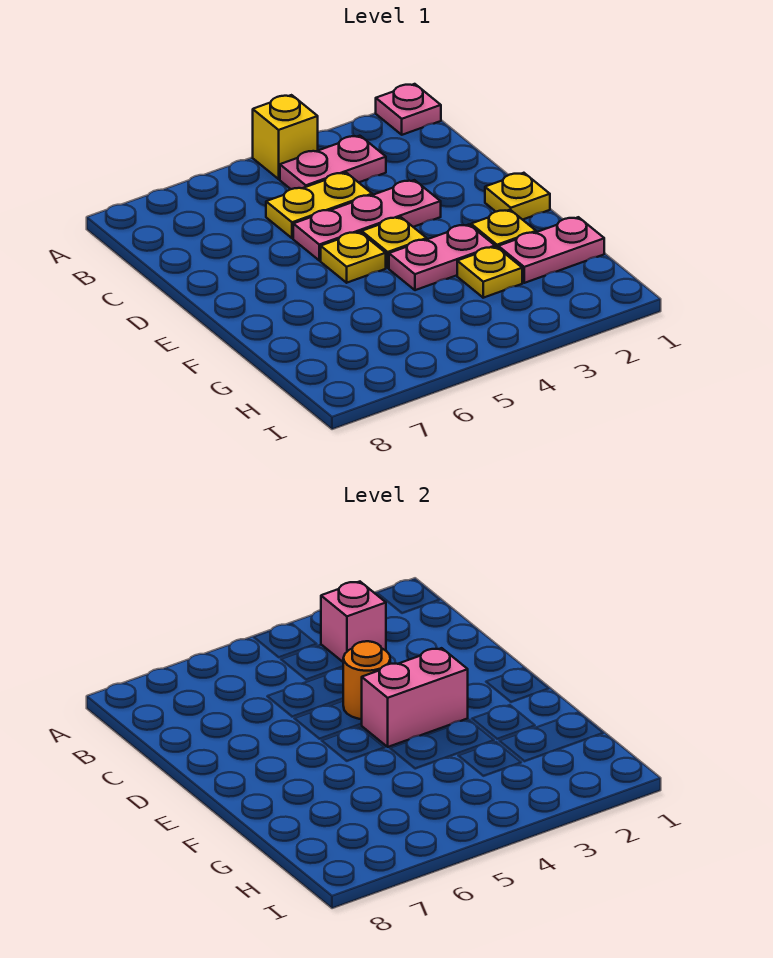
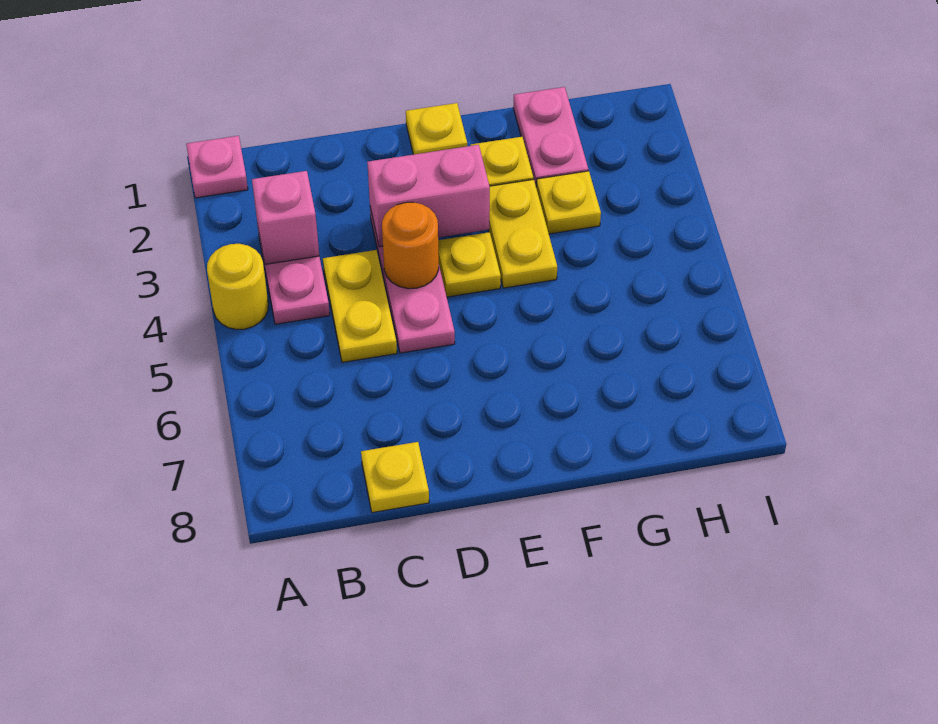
yellow brick A4 level 1 -> yellow round brick A4 level 1
pink brick E3:E4 level 2 -> pink brick D3:E3 level 2
yellow plate E5 level 1 -> yellow plate C8 level 1
pink plate F3:F4 level 1 -> yellow plate F3:F4 level 1

